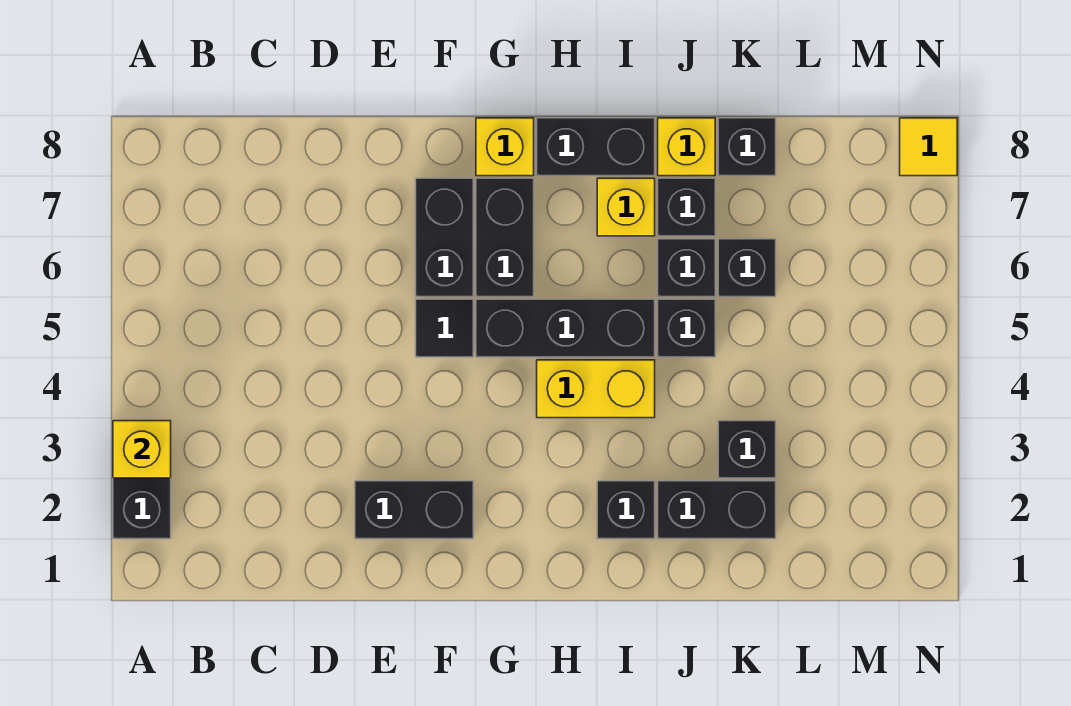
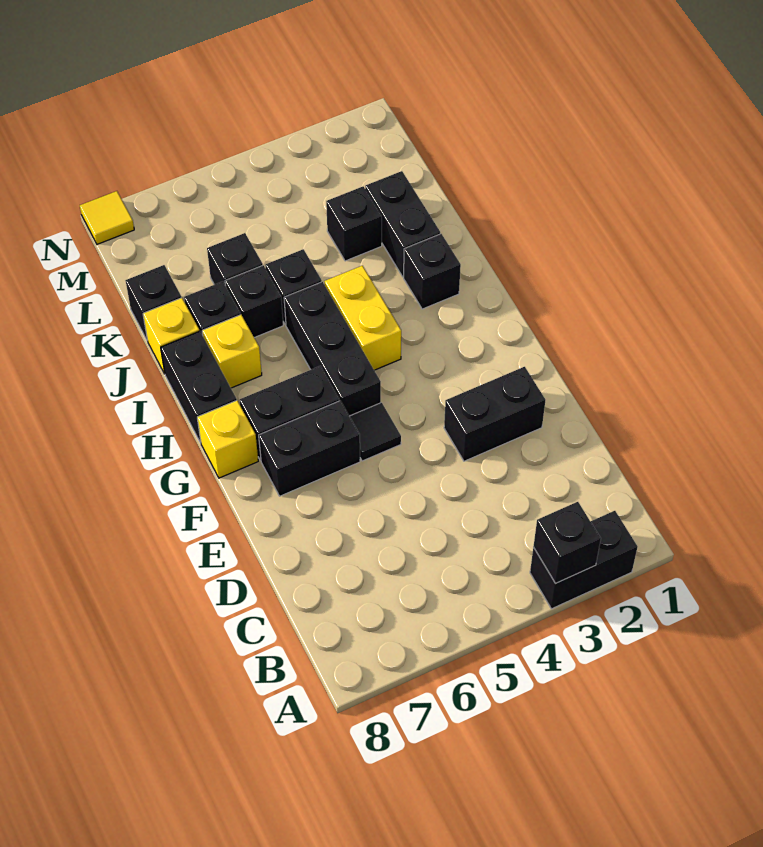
yellow brick A3 level 2 -> black brick A3 level 2
black brick E2:F2 level 1 -> black brick E2:E3 level 1

